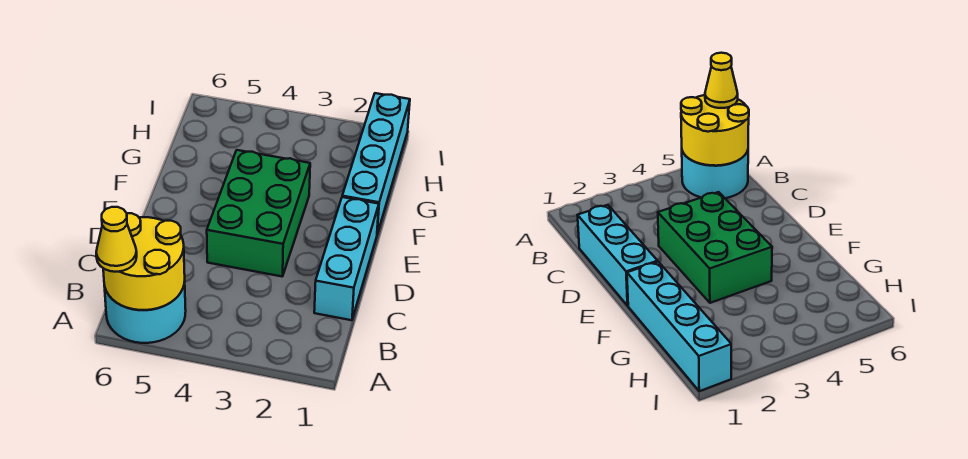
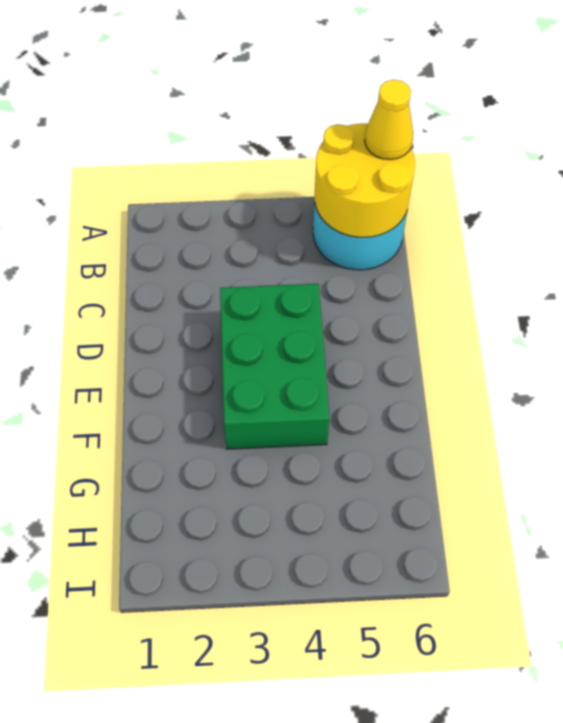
cyan brick C1:E1 level 1 -> none
cyan brick F1:I1 level 1 -> none

